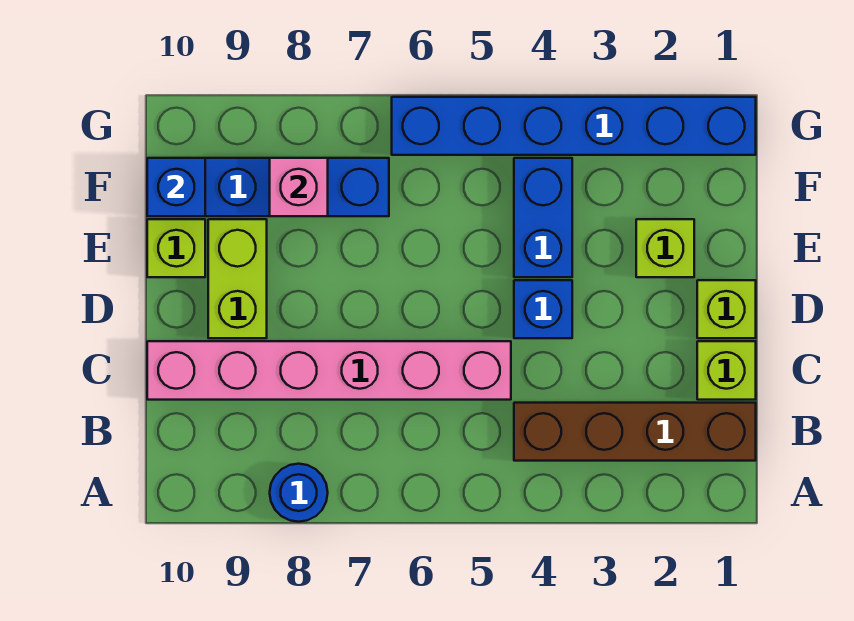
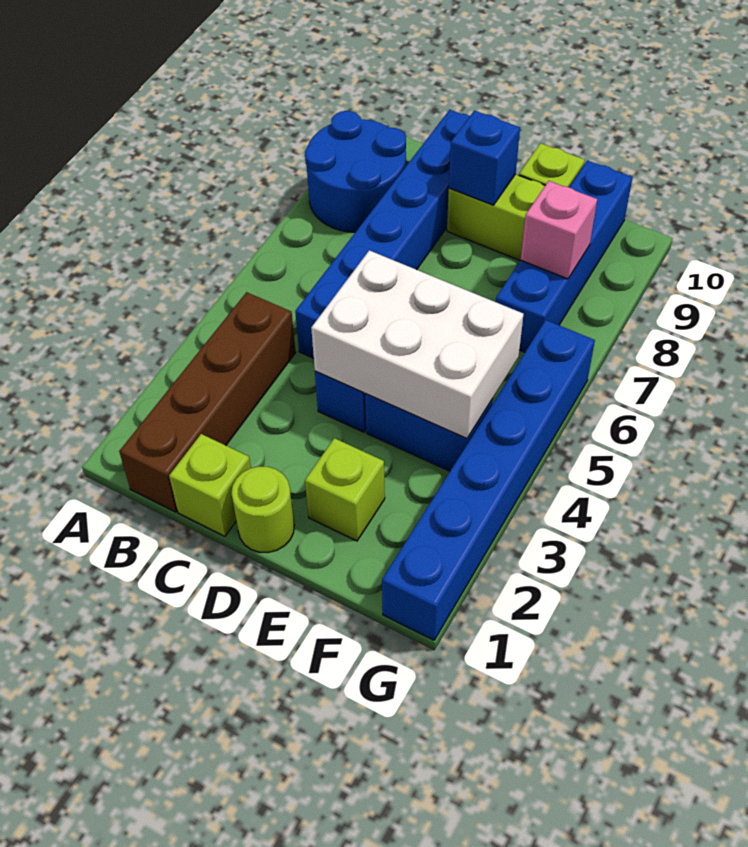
blue round brick A8 level 1 -> blue round brick A8:B9 level 1
pink brick C5:C10 level 1 -> blue brick C5:C10 level 1
lime brick D1 level 1 -> lime round brick D1 level 1
none -> white brick D4:F5 level 2
blue brick F10 level 2 -> blue brick D9 level 2

